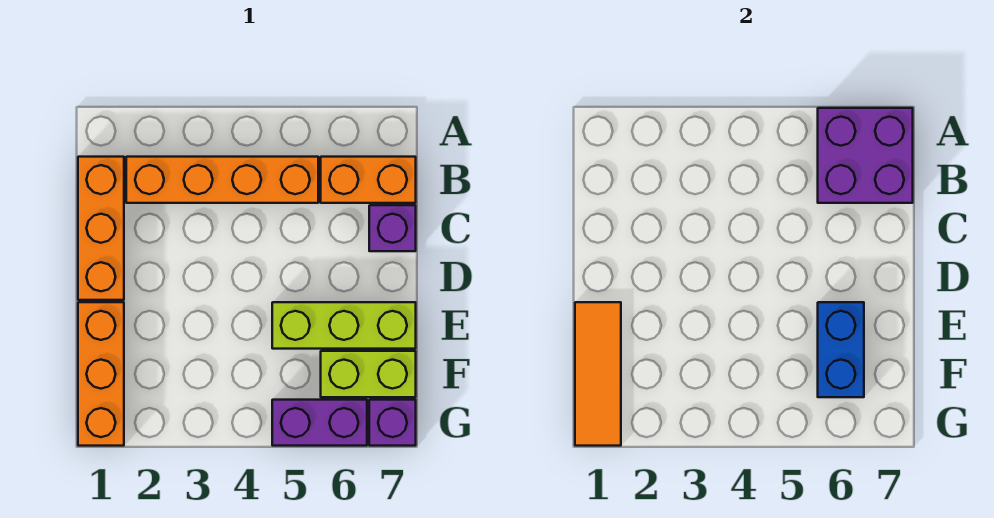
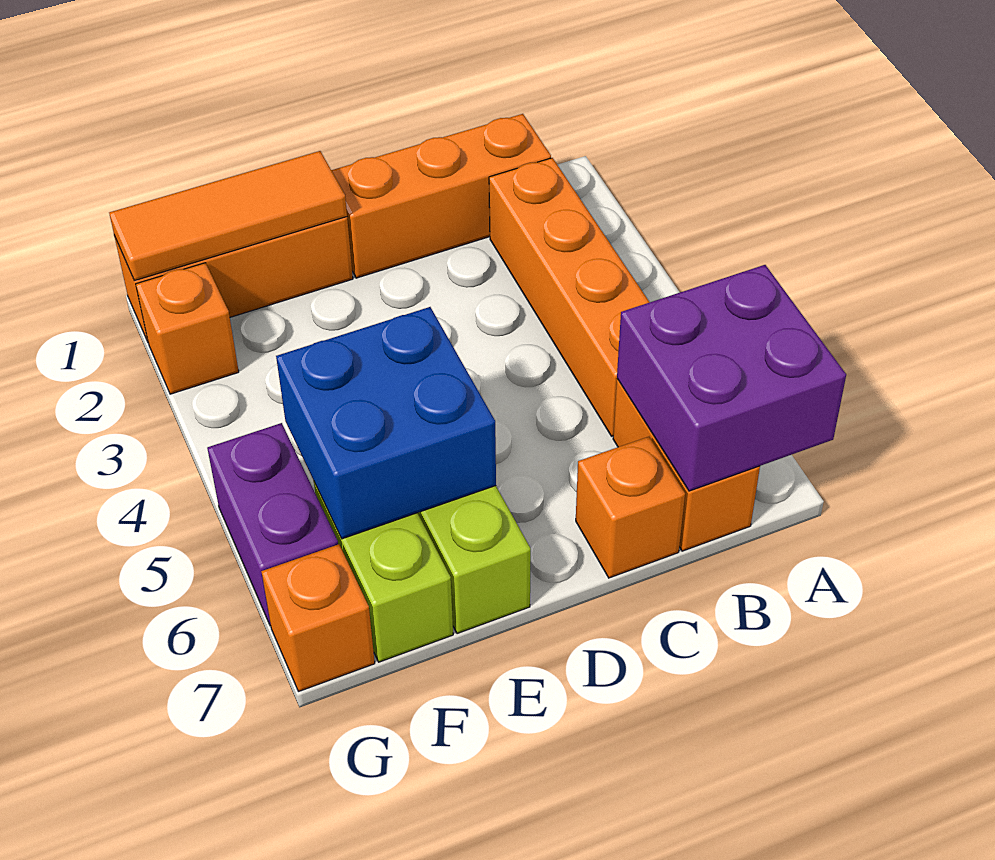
purple brick C7 level 1 -> orange brick C7 level 1
blue brick E6:F6 level 2 -> blue brick E5:F6 level 2
none -> orange brick G2 level 1
purple brick G7 level 1 -> orange brick G7 level 1

